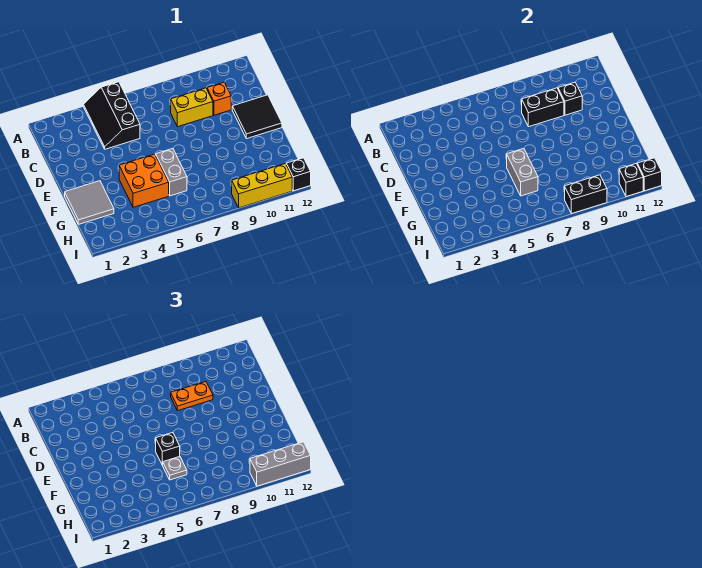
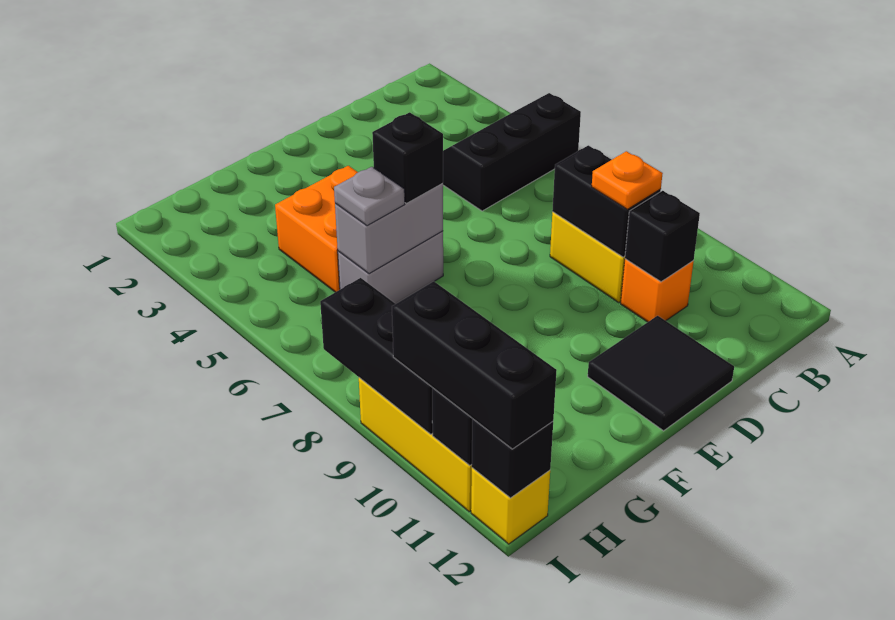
orange plate C8:C9 level 3 -> orange plate C9 level 3
grey tile F1:G2 level 1 -> none
black brick I8:I9 level 2 -> black brick I8:I10 level 2
grey brick I10:I12 level 3 -> black brick I10:I12 level 3
black brick I12 level 1 -> yellow brick I12 level 1

